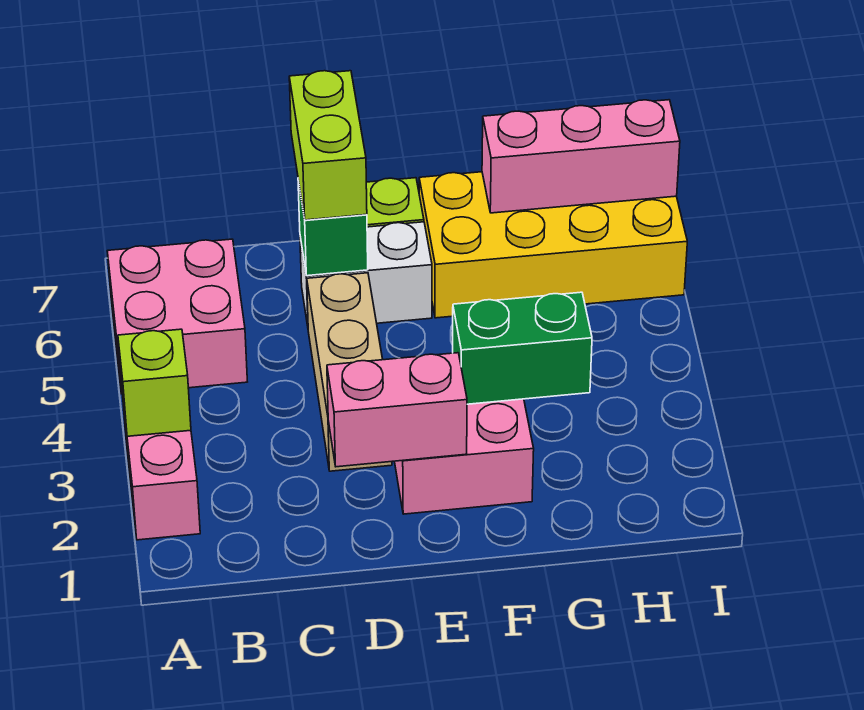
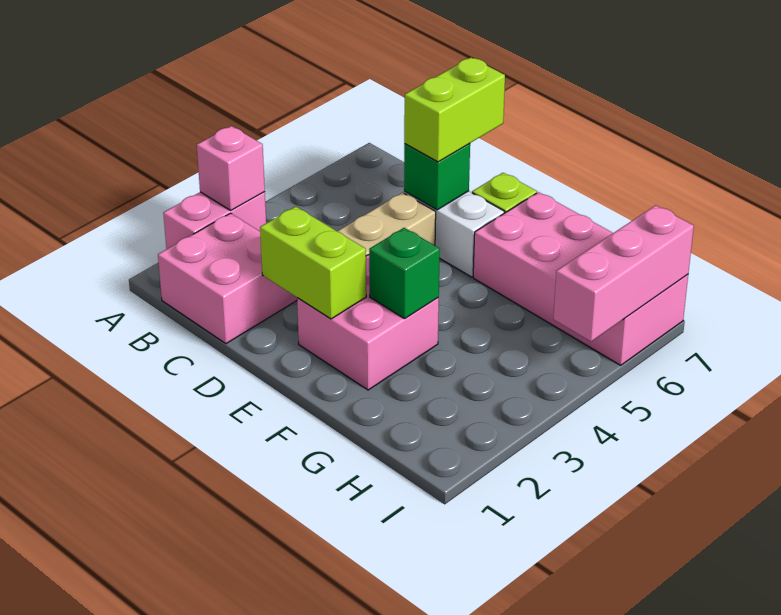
lime brick A3 level 2 -> pink brick A3 level 2
pink brick A5:B6 level 1 -> pink brick B1:C2 level 1
pink brick D2:E2 level 2 -> lime brick D2:E2 level 2
green brick F3:G3 level 2 -> green brick F3 level 2
yellow brick F6:I7 level 1 -> pink brick F6:I7 level 1
pink brick G7:I7 level 2 -> pink brick I5:I7 level 2

